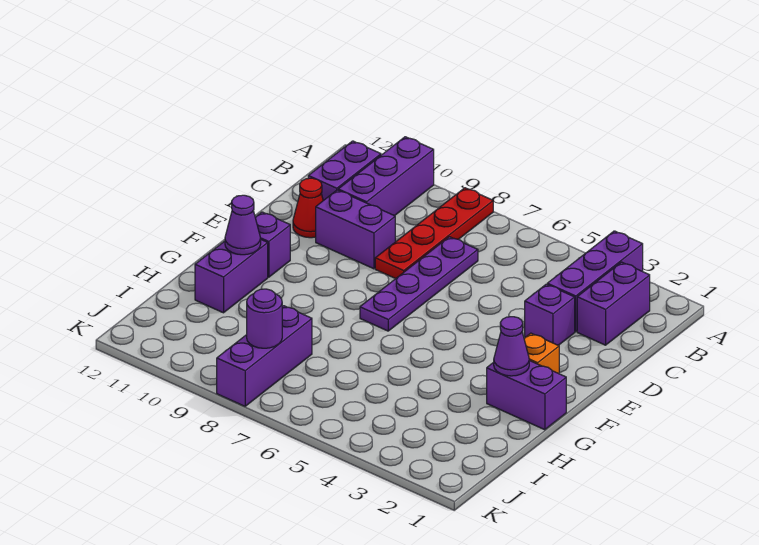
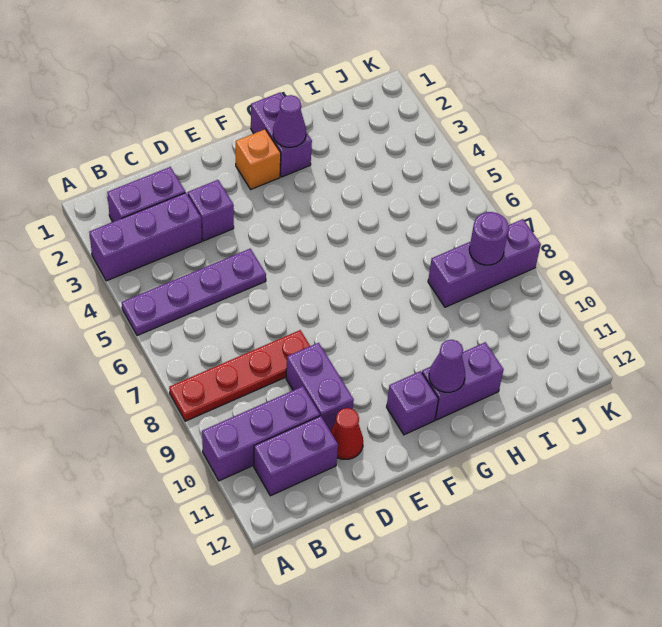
purple plate C7:F7 level 1 -> purple plate A5:D5 level 1

